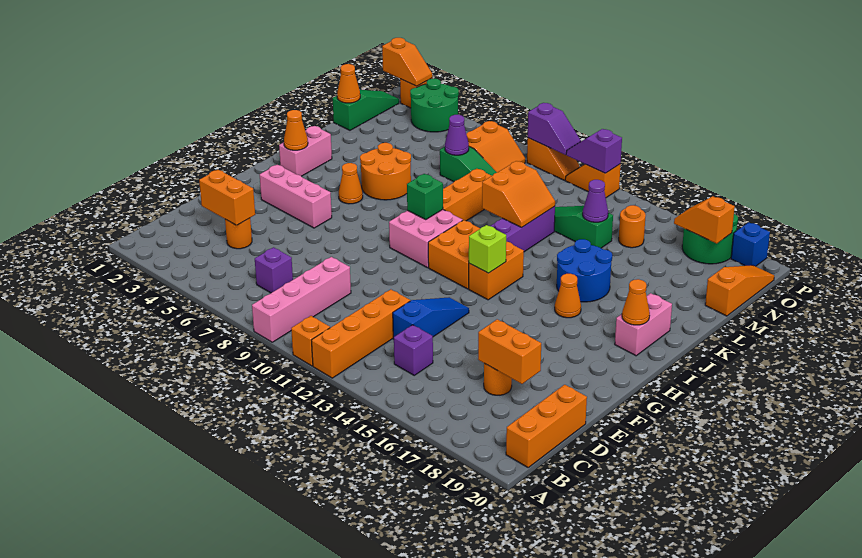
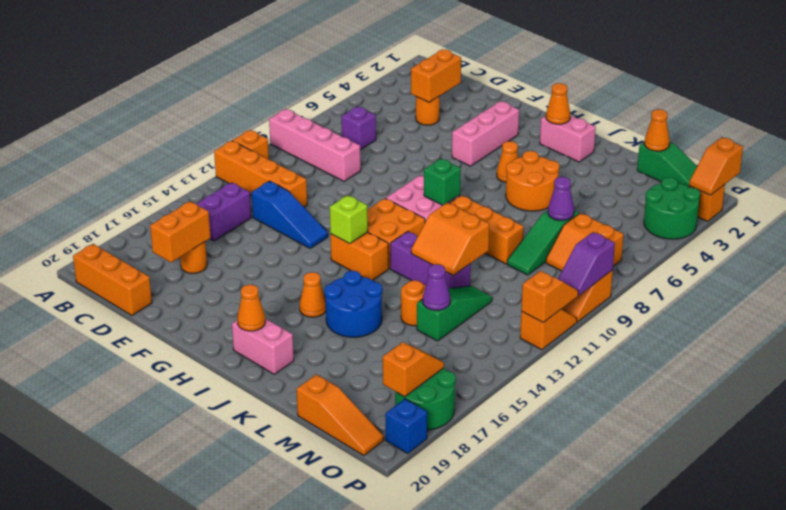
purple brick C14 level 1 -> purple brick C14:C15 level 1
orange round brick N15 level 1 -> orange round brick L14 level 1
purple slope P11:P12 level 2 top 12 -> orange slope P11:P12 level 2 top 12

